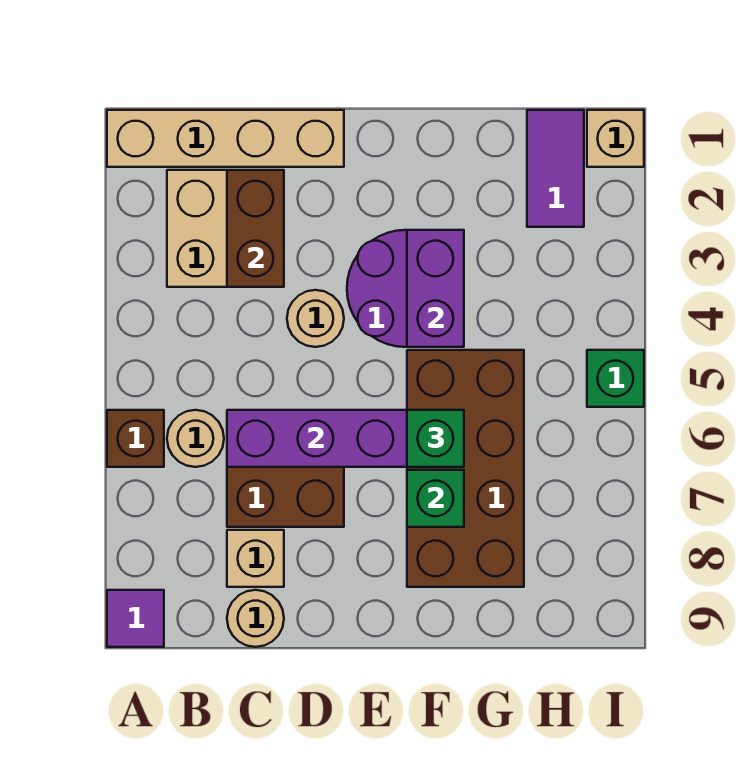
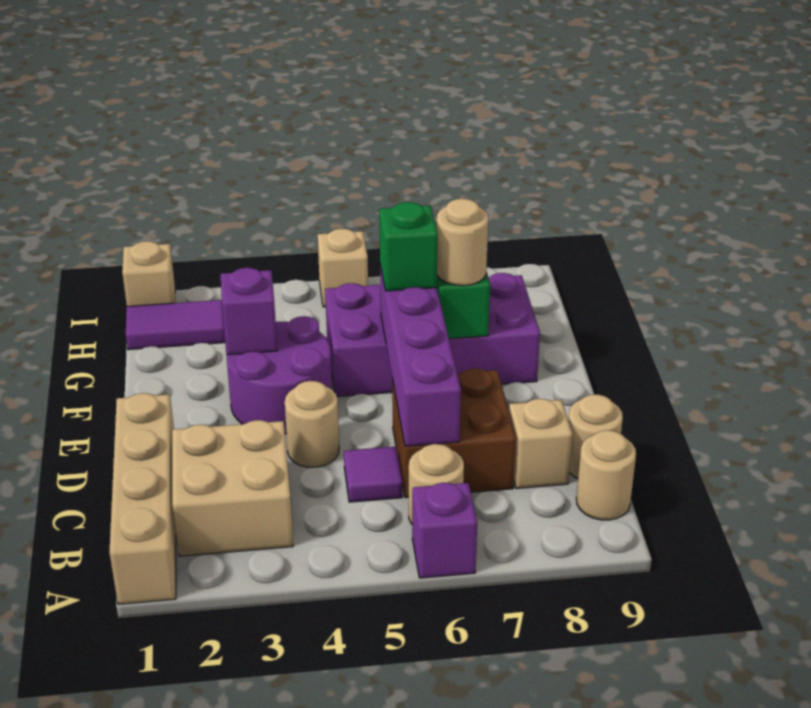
brown brick A6 level 1 -> purple brick A6 level 1
purple tile A9 level 1 -> purple tile C5 level 1
none -> tan round brick B9 level 1
brown brick C2:C3 level 2 -> none
purple brick F3:F4 level 2 -> purple brick F3 level 2
brown brick F5:G8 level 1 -> purple brick F5:G8 level 1
none -> tan round brick F7 level 3
green brick I5 level 1 -> tan brick I5 level 1

